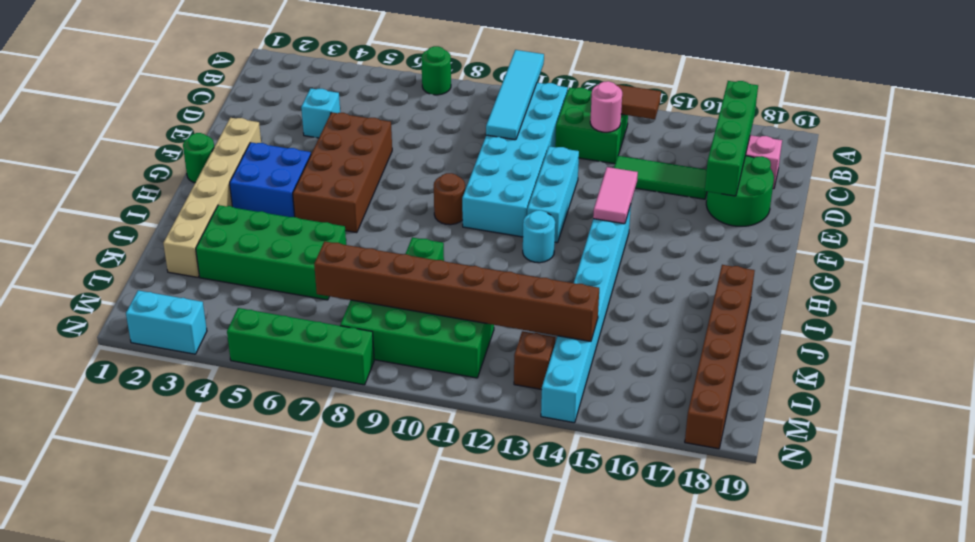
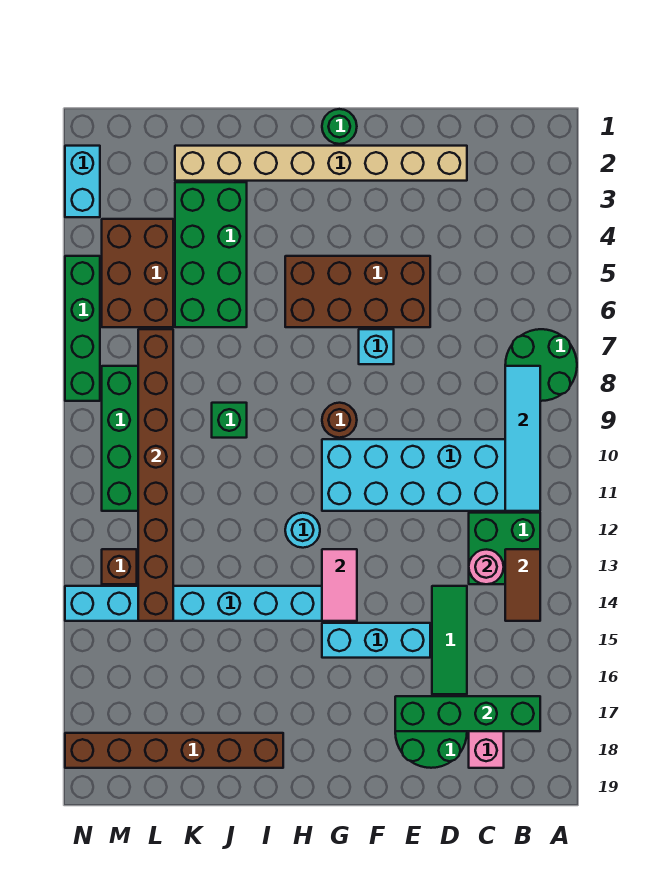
green round brick A7 level 1 -> green round brick A7:B8 level 1
cyan tile A10:D10 level 2 -> cyan tile B8:B11 level 2
cyan brick D4 level 1 -> cyan brick F7 level 1
cyan brick E12:G12 level 1 -> cyan brick E15:G15 level 1
tan brick F2:K2 level 1 -> tan brick D2:K2 level 1
pink tile F14:G14 level 2 -> pink tile G13:G14 level 2
blue brick G3:H4 level 1 -> none
none -> brown brick L4:M6 level 1

